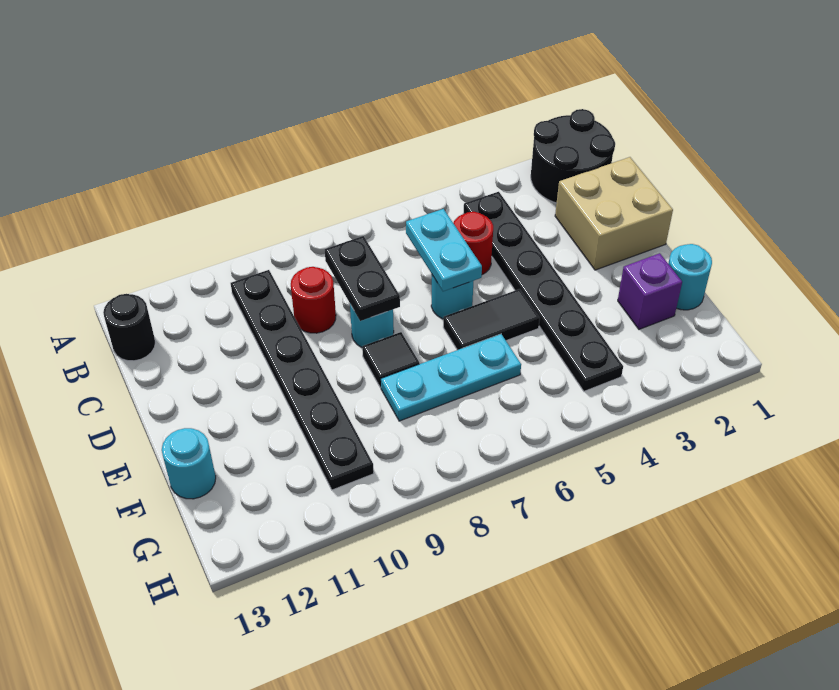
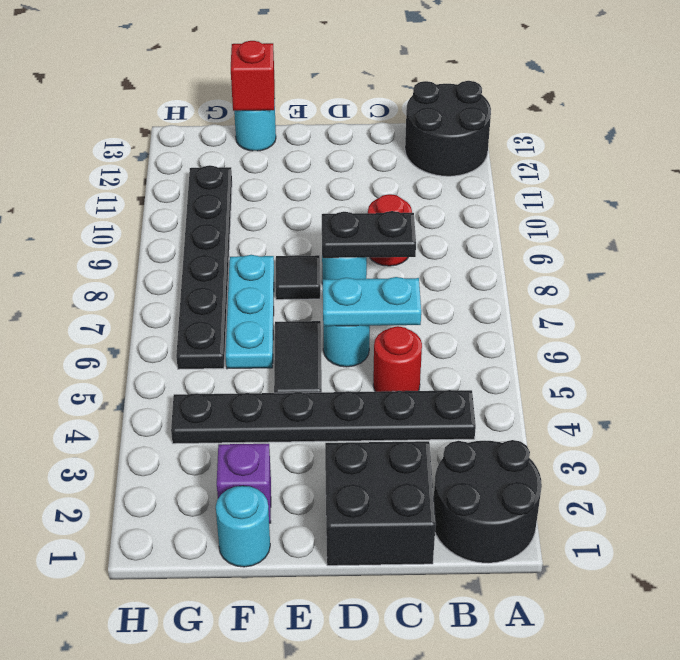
black plate B10:G10 level 1 -> black plate G6:G11 level 1
black round brick B13 level 1 -> black round brick A12:B13 level 1
tan brick C1:D2 level 1 -> black brick C1:D2 level 1
none -> red brick F13 level 2

